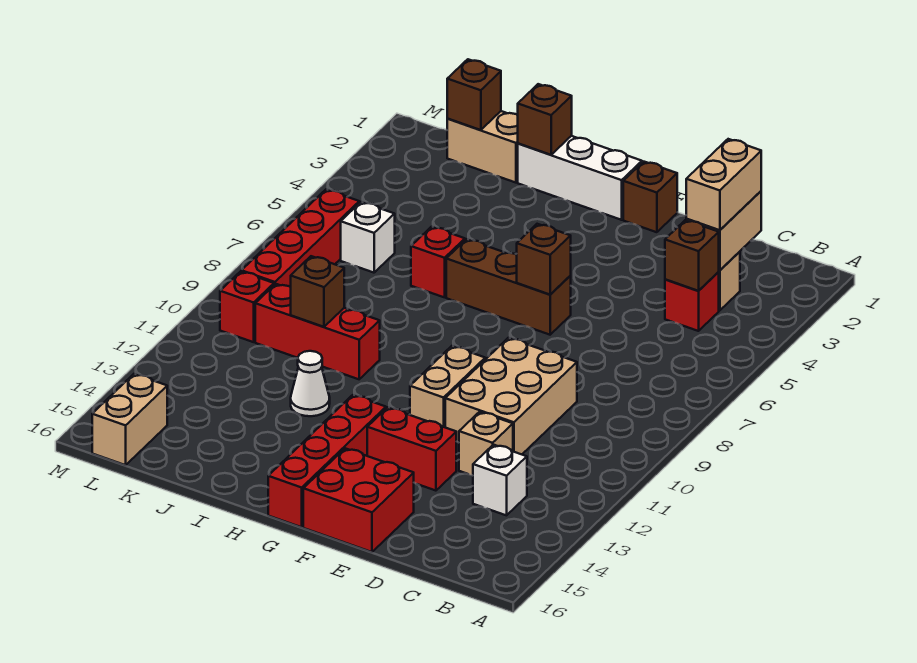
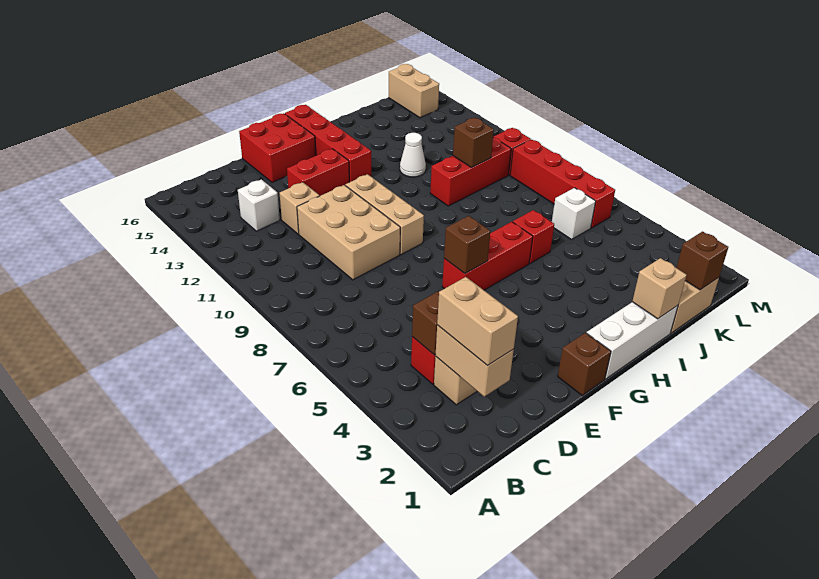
brown brick F6:H6 level 1 -> red brick F6:H6 level 1
tan brick F10:F11 level 1 -> tan brick F9:F11 level 1
brown brick I1 level 2 -> tan brick I1 level 2

